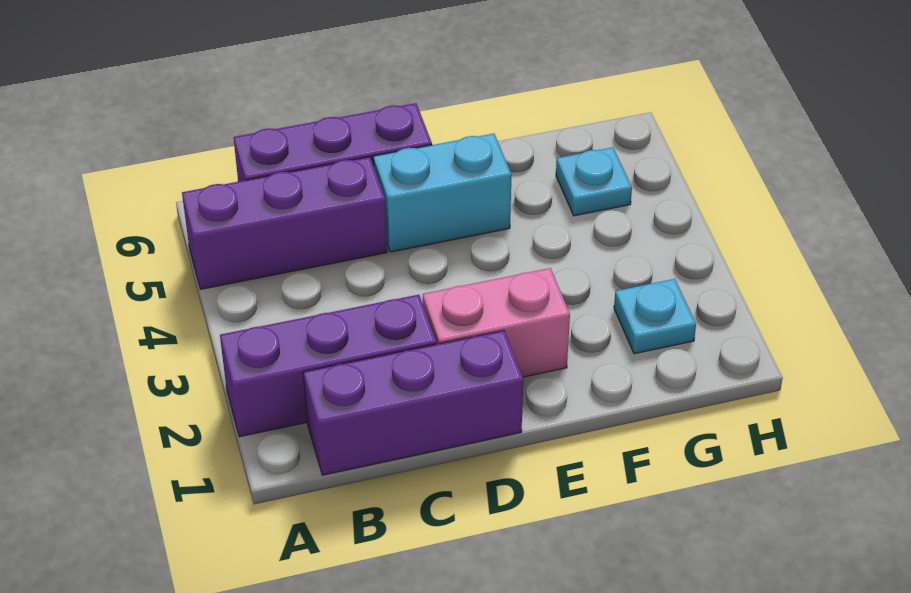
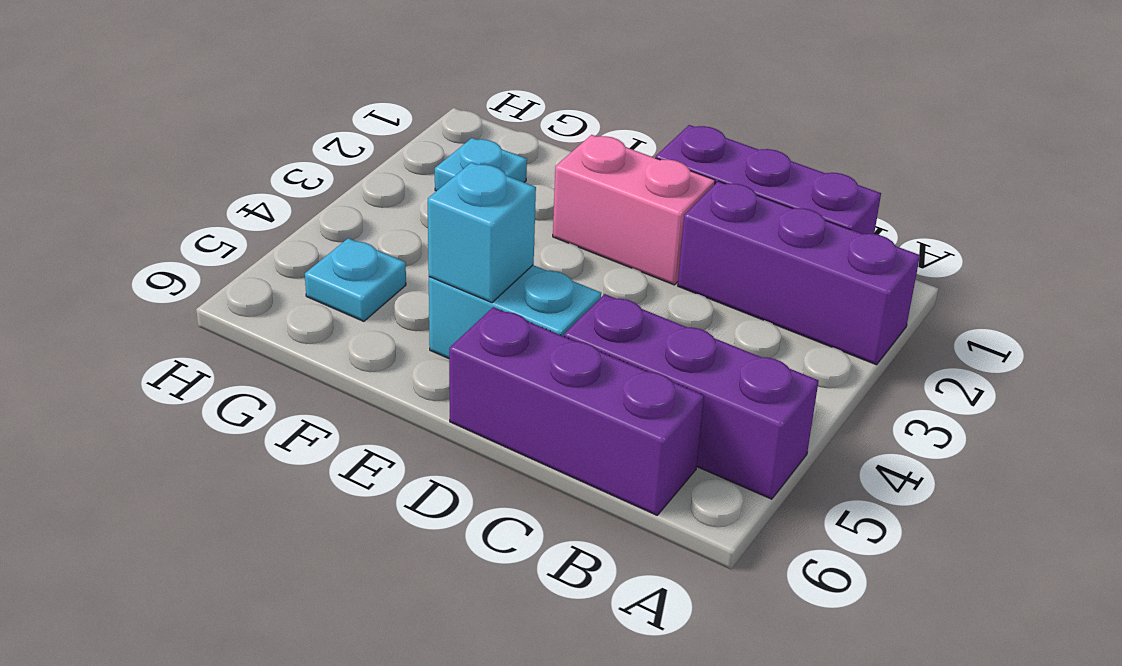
none -> cyan brick E5 level 2

